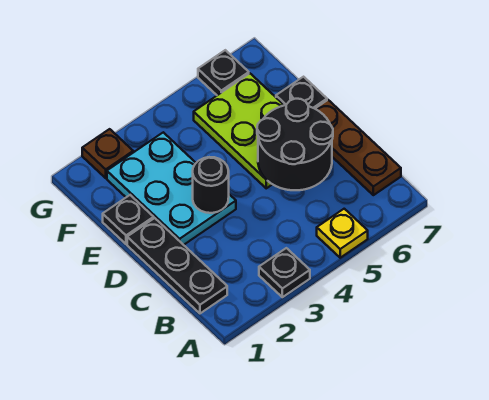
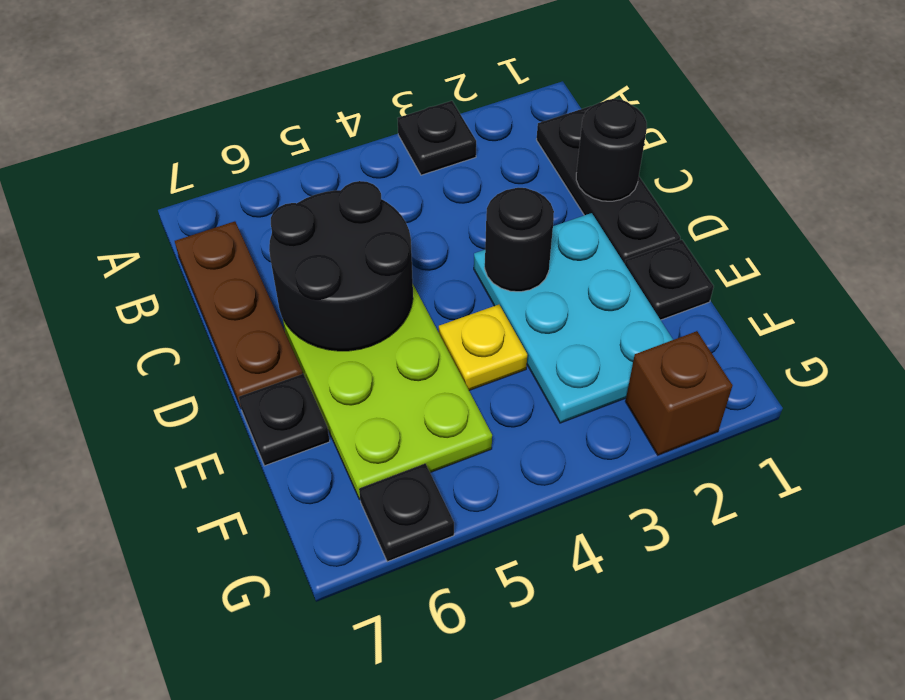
yellow plate A5 level 1 -> yellow plate E4 level 1
none -> black round brick C1 level 2
brown plate G2 level 1 -> brown brick G2 level 1

